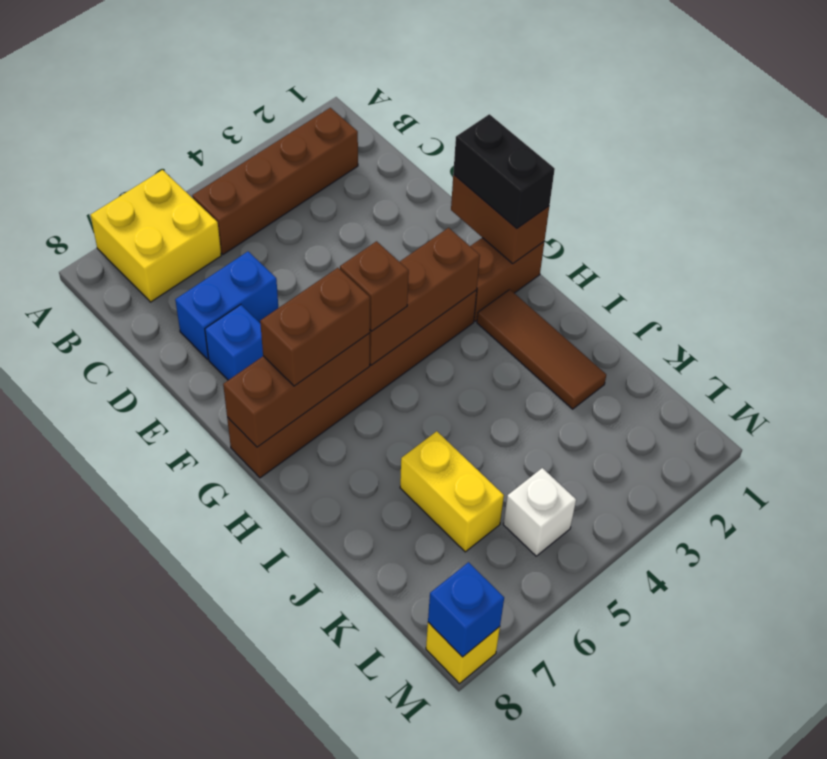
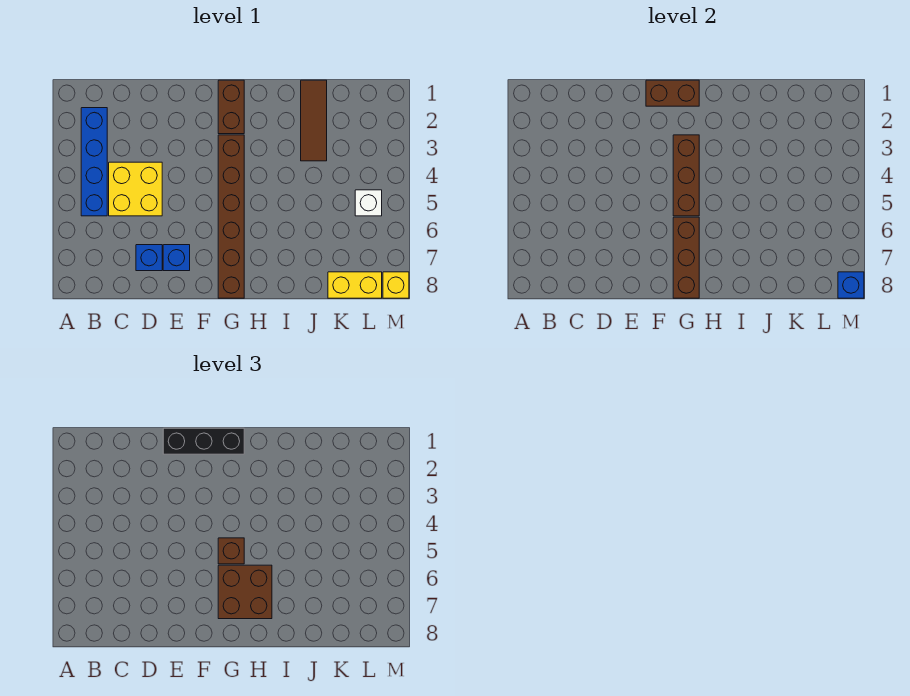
yellow brick A6:B7 level 1 -> yellow brick C4:D5 level 1
brown brick B2:B5 level 1 -> blue brick B2:B5 level 1
blue brick D6:D7 level 1 -> blue brick D7 level 1
black brick F1:G1 level 3 -> black brick E1:G1 level 3
brown brick G6:G7 level 3 -> brown brick G6:H7 level 3
brown tile H2:J2 level 1 -> brown tile J1:J3 level 1
yellow brick J6:K6 level 1 -> yellow brick K8:L8 level 1

